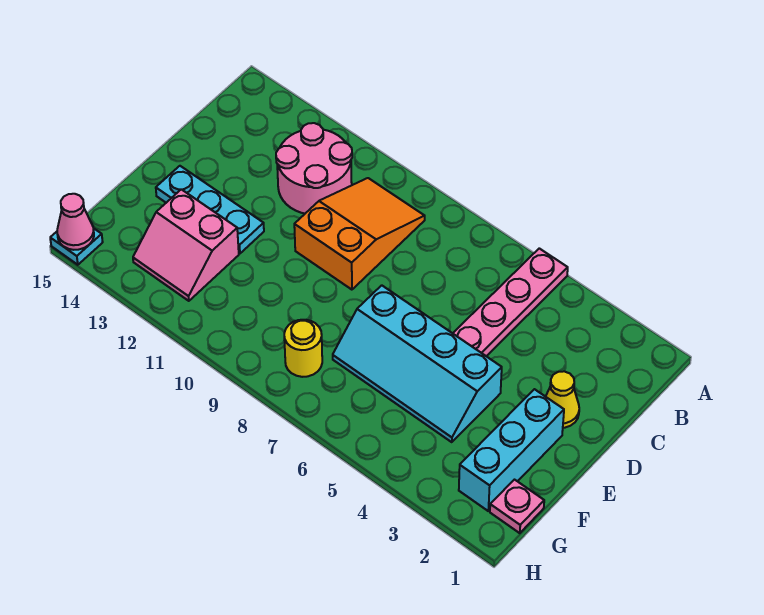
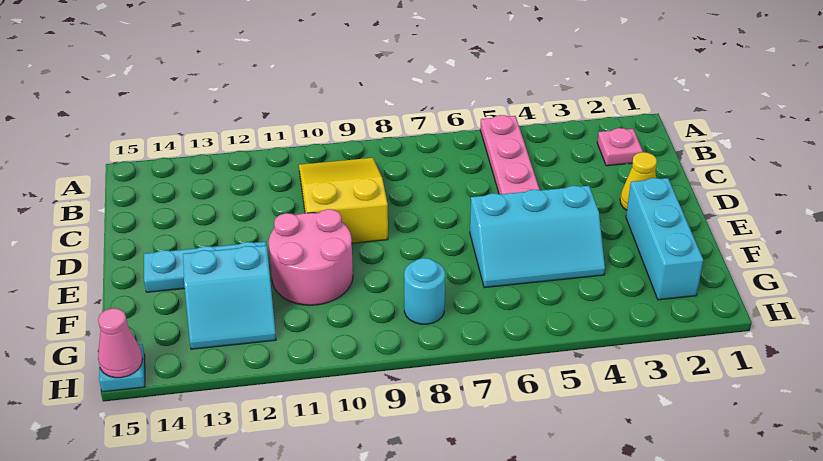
orange slope B9:D10 level 1 top D -> yellow slope B9:D10 level 1 top D
pink round brick B11:C12 level 1 -> pink round brick E10:F11 level 1
cyan slope E4:F7 level 1 top E -> cyan slope E4:F6 level 1 top E
pink slope F12:G13 level 1 top F -> cyan slope F12:G13 level 1 top F
pink plate G1 level 1 -> pink plate B2 level 1
yellow round brick G8 level 1 -> cyan round brick G8 level 1

